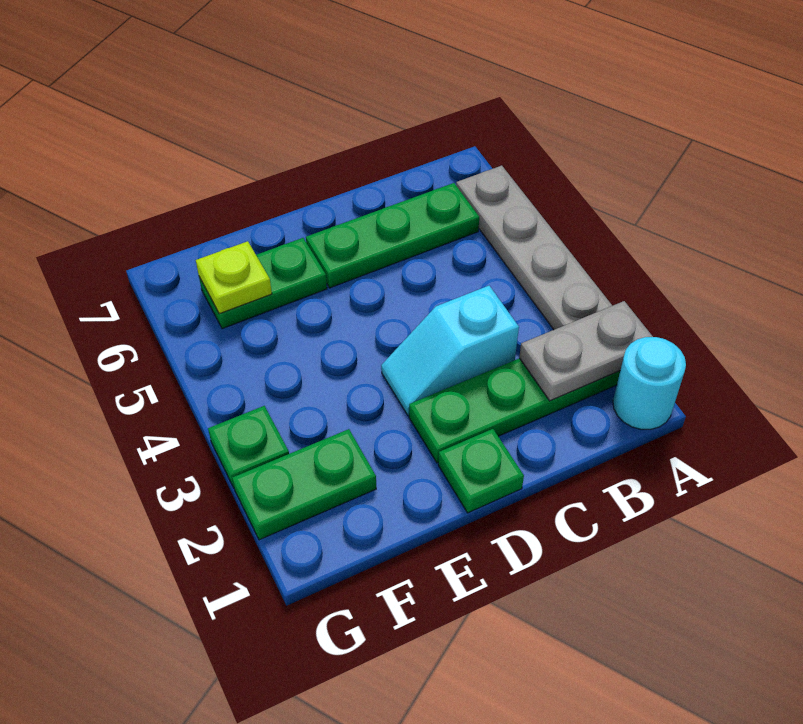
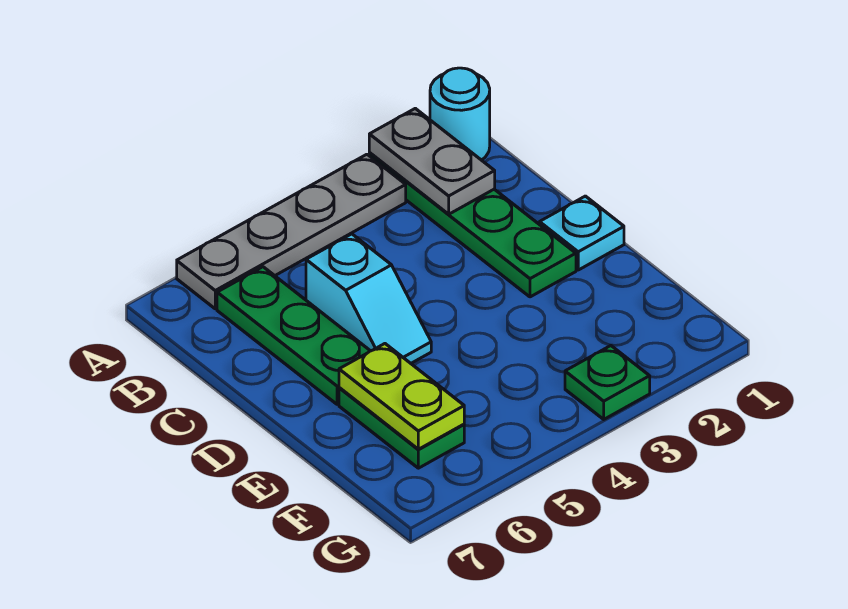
cyan slope C3:D3 level 1 top C -> cyan slope C5:D5 level 1 top C
green plate D1 level 1 -> cyan plate D1 level 1
green plate F2:G2 level 1 -> none
lime plate F6 level 2 -> lime plate E6:F6 level 2

